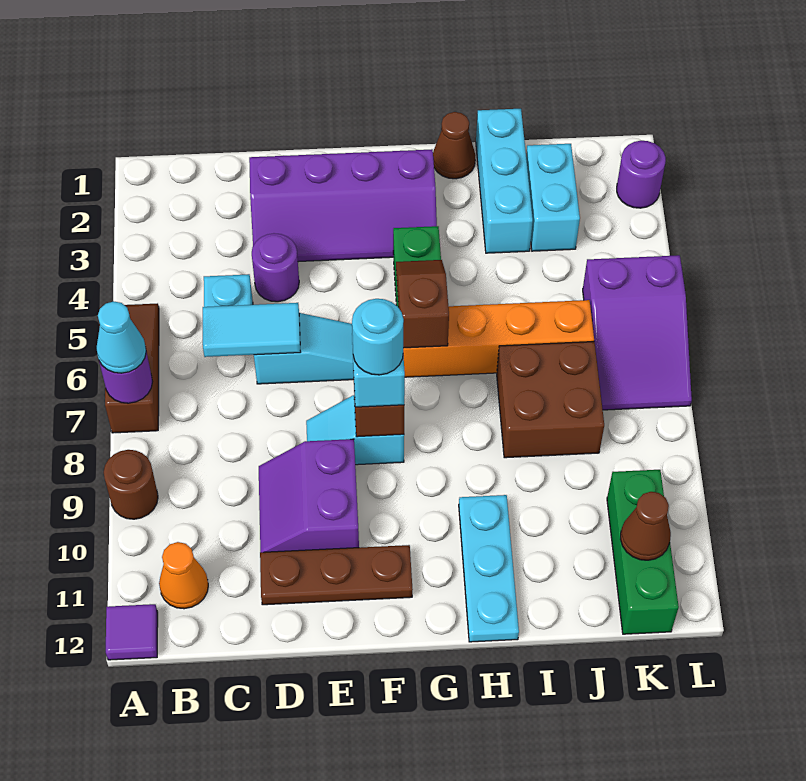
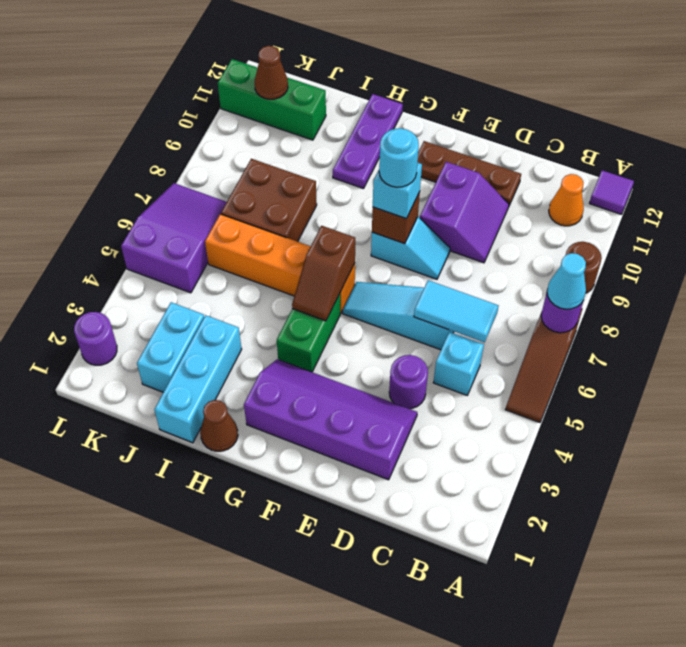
cyan plate H10:H12 level 1 -> purple plate H10:H12 level 1
green brick K10:K12 level 1 -> green brick J11:L11 level 1

